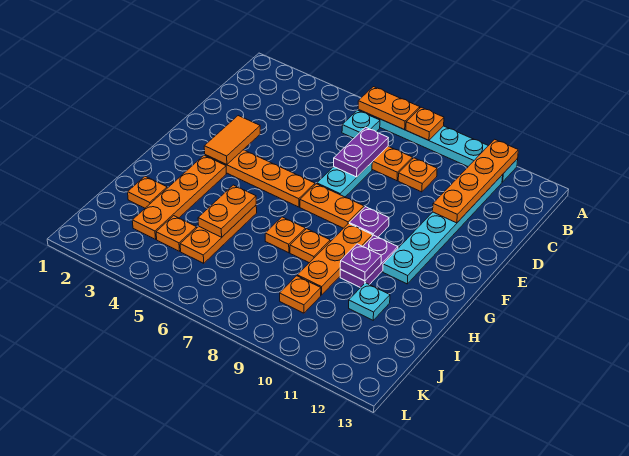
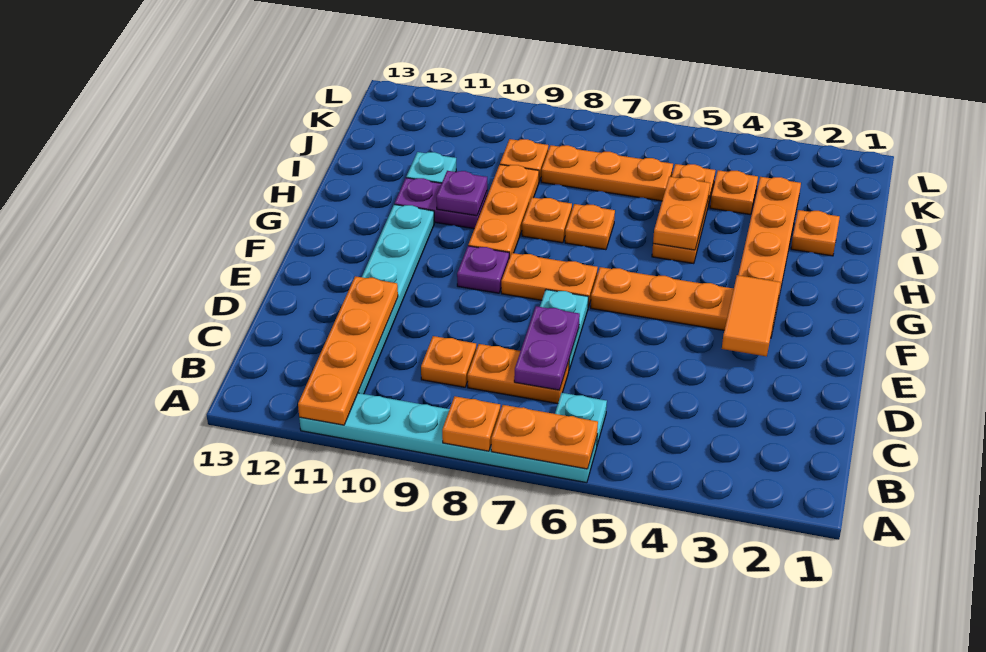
purple plate G10:H10 level 1 -> purple plate H10:H11 level 1
none -> orange plate J6:J8 level 1

